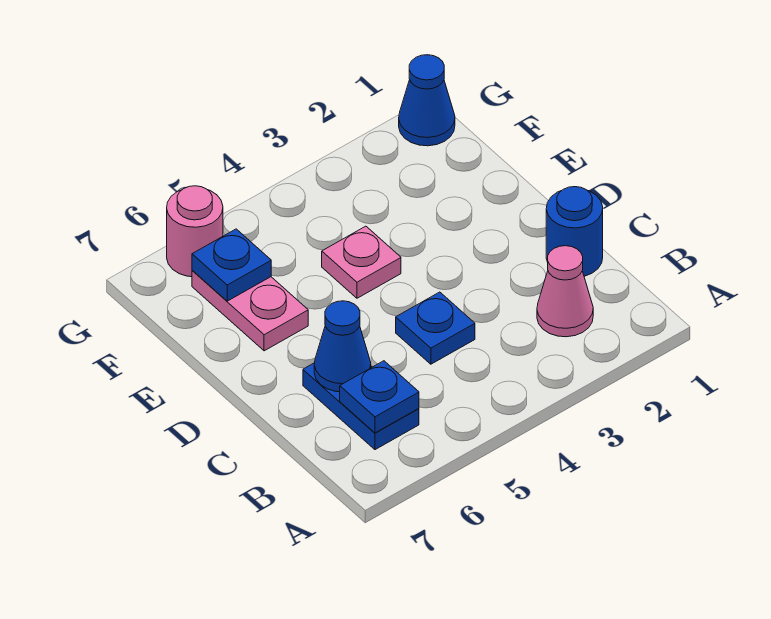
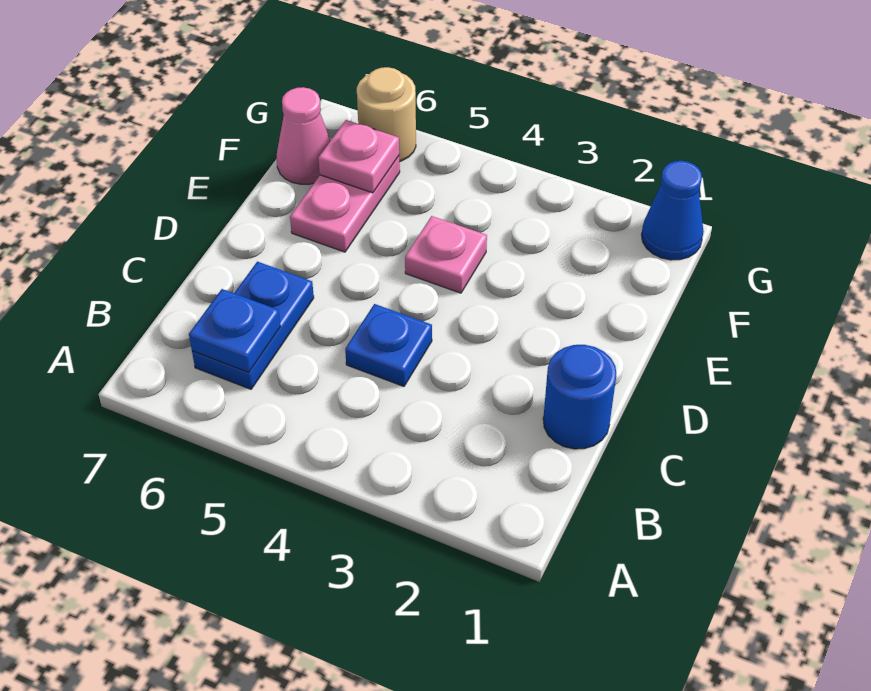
pink cone B2 level 1 -> pink cone F7 level 1
blue cone C6 level 2 -> none
blue plate F6 level 2 -> pink plate F6 level 2
pink round brick G6 level 1 -> tan round brick G6 level 1

